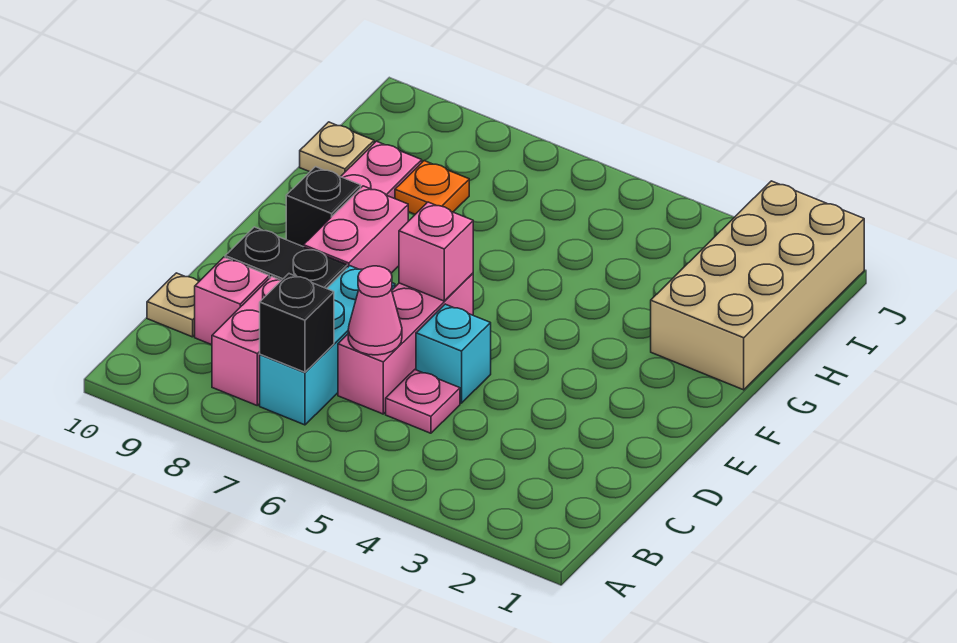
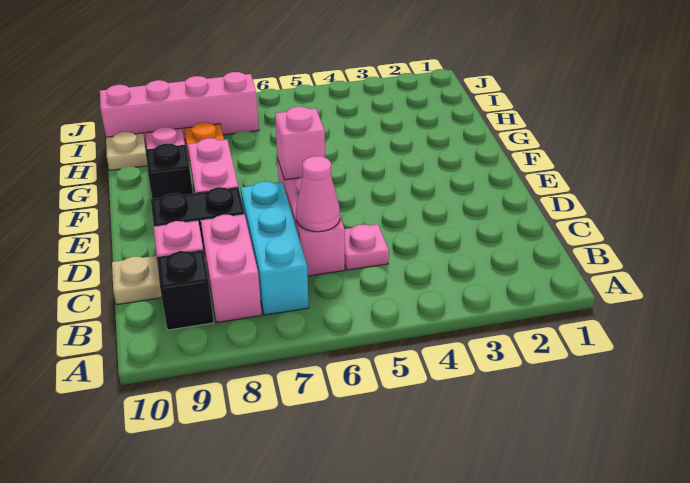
black brick B7 level 2 -> black brick B9 level 1
cyan brick D5 level 1 -> none
tan brick G1:J2 level 1 -> none
none -> pink brick I7:I10 level 1

